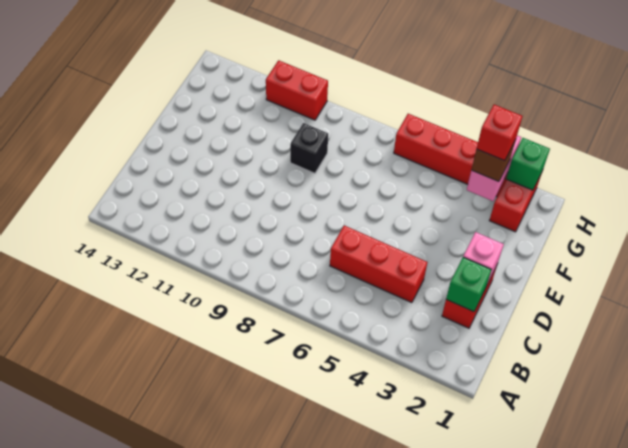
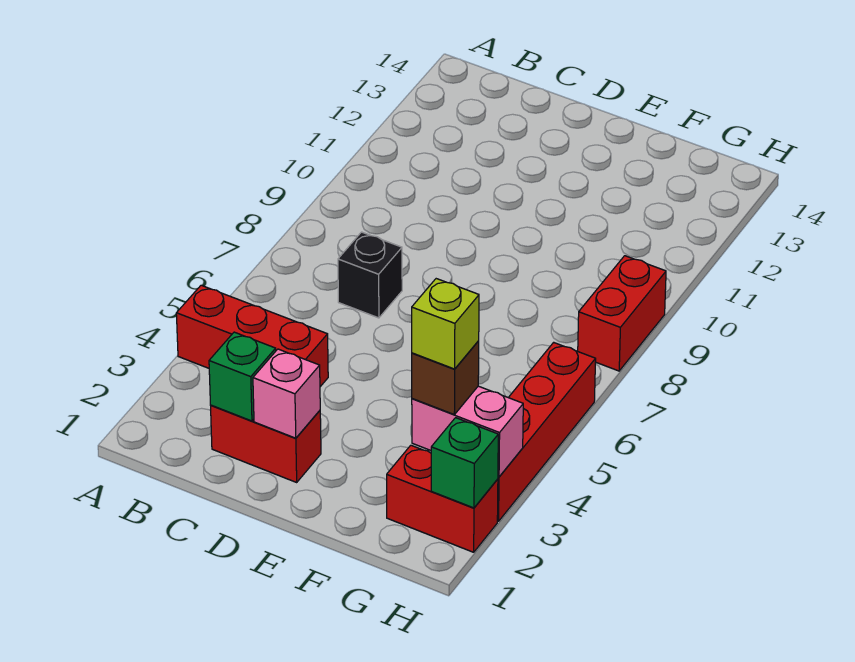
red brick C4:C6 level 1 -> red brick A4:C4 level 1
black brick F9 level 1 -> black brick C7 level 1
red brick G3 level 4 -> lime brick G3 level 4
red brick H10:H11 level 1 -> red brick H8:H9 level 1

